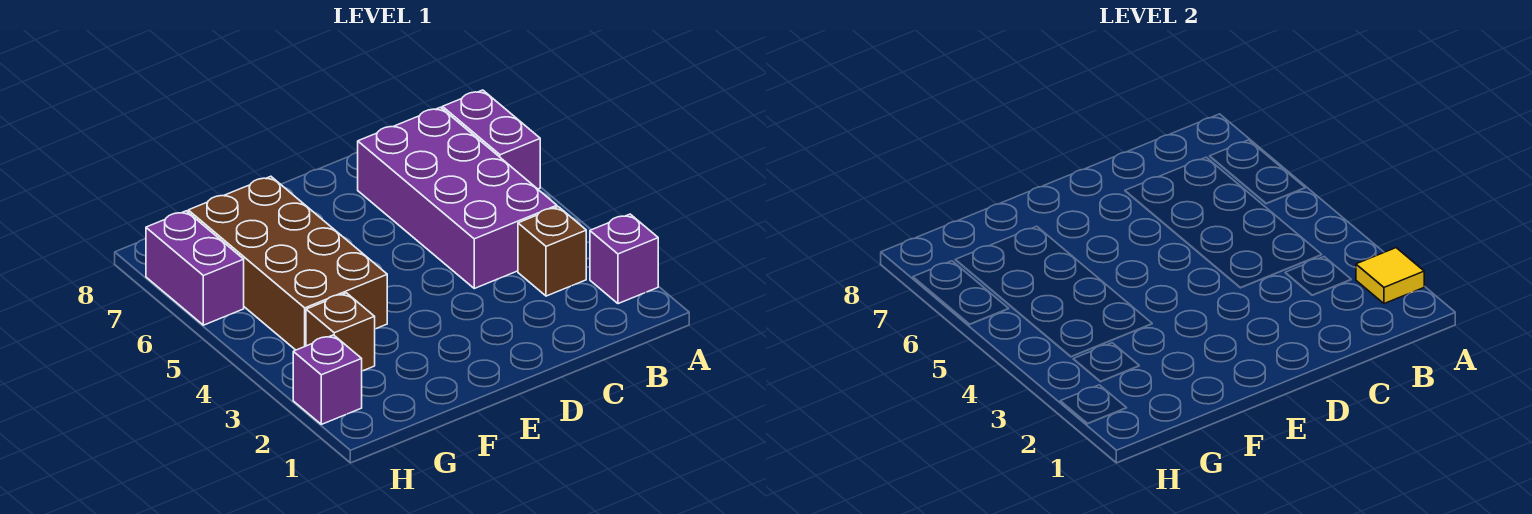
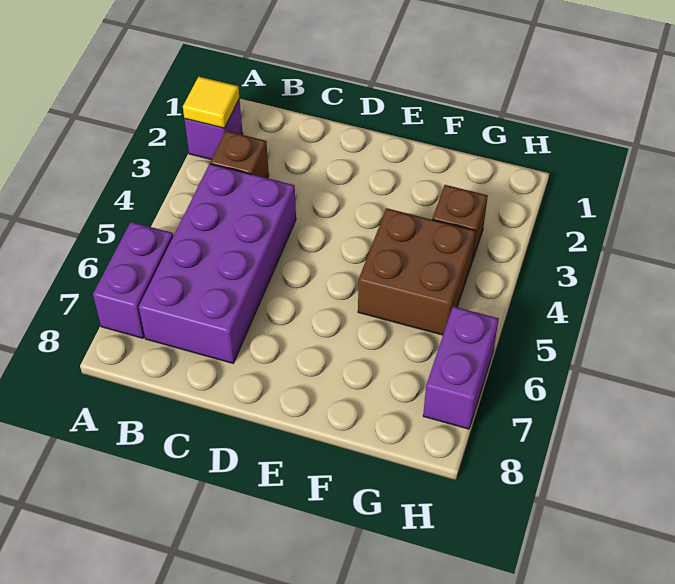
brown brick F4:G7 level 1 -> brown brick F4:G5 level 1
purple brick H2 level 1 -> none

